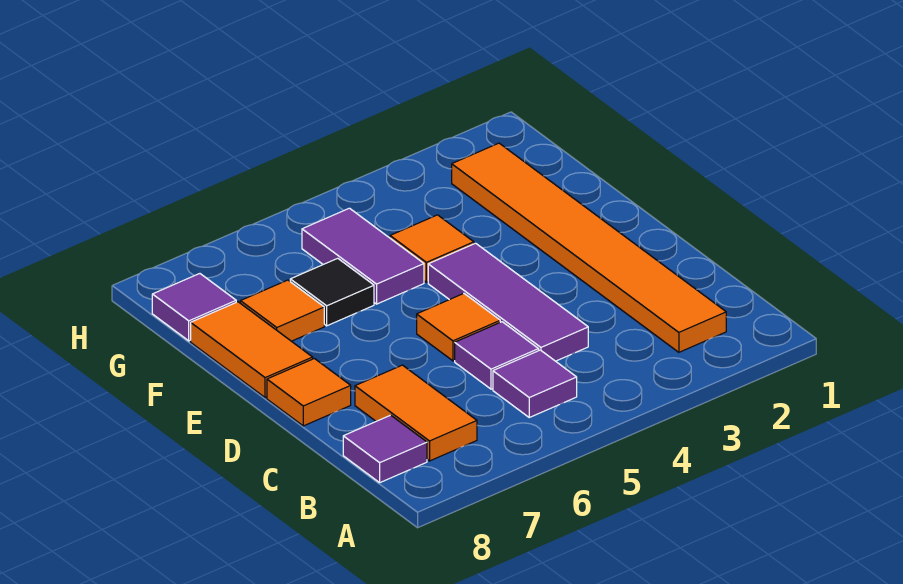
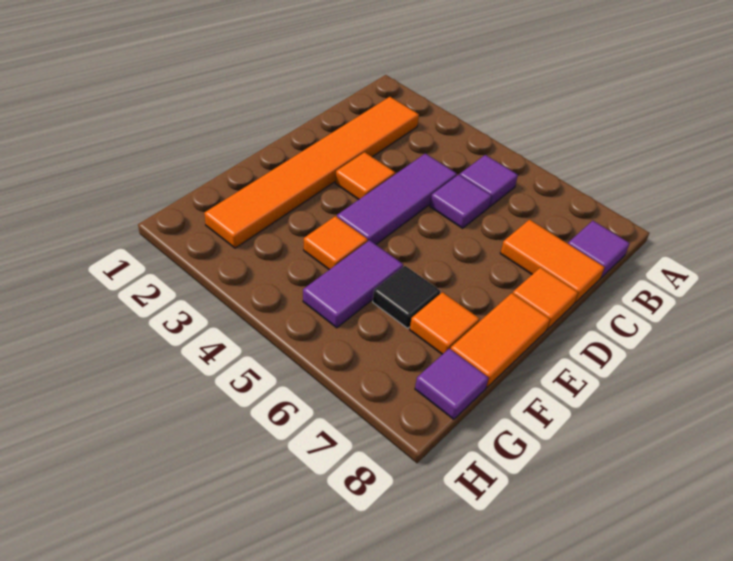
orange tile B7:C7 level 1 -> orange tile C7:C8 level 1
orange tile D5 level 1 -> orange tile D3 level 1

